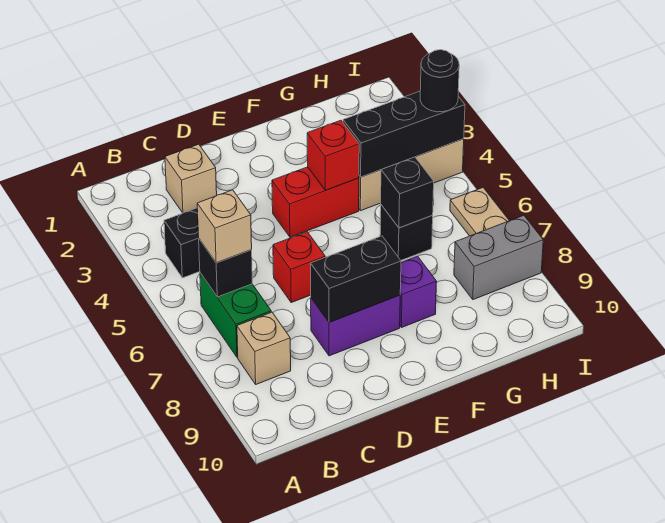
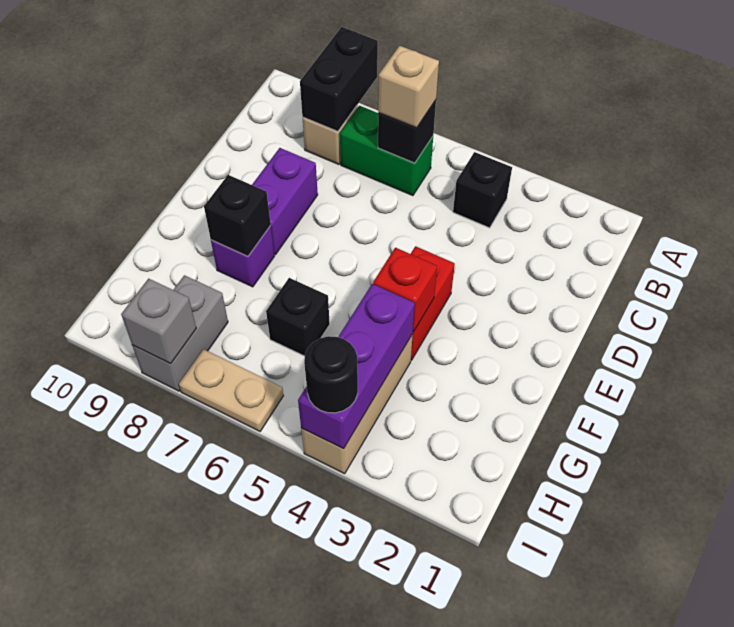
tan brick C2 level 1 -> none
red brick D6 level 1 -> none
black brick D8:E8 level 2 -> black brick A8:B8 level 2
black brick G4:I4 level 2 -> purple brick G4:I4 level 2
black brick G6 level 2 -> black brick F8 level 2
none -> grey brick I8 level 2

